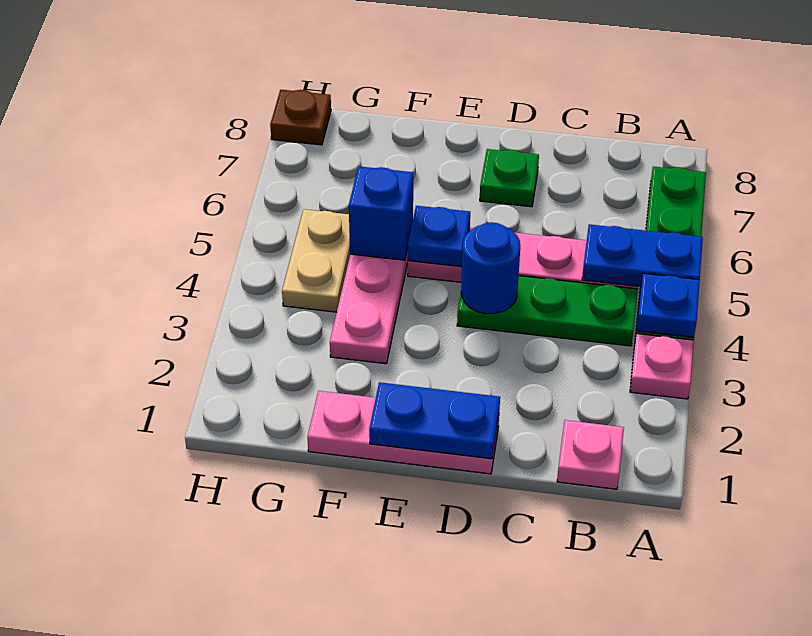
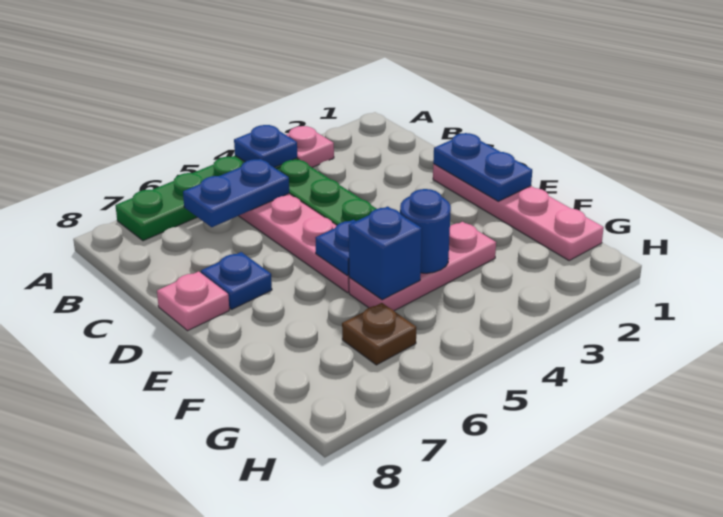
blue plate A5:B5 level 2 -> blue plate B5:B6 level 2
pink plate B1 level 1 -> pink plate D8 level 1
pink plate D1:F1 level 1 -> pink plate D1:G1 level 1
blue round brick D4 level 2 -> blue round brick F4 level 2
green plate D7 level 1 -> blue plate D7 level 1
tan plate G4:G5 level 1 -> none
brown plate H8 level 1 -> brown plate G6 level 1

